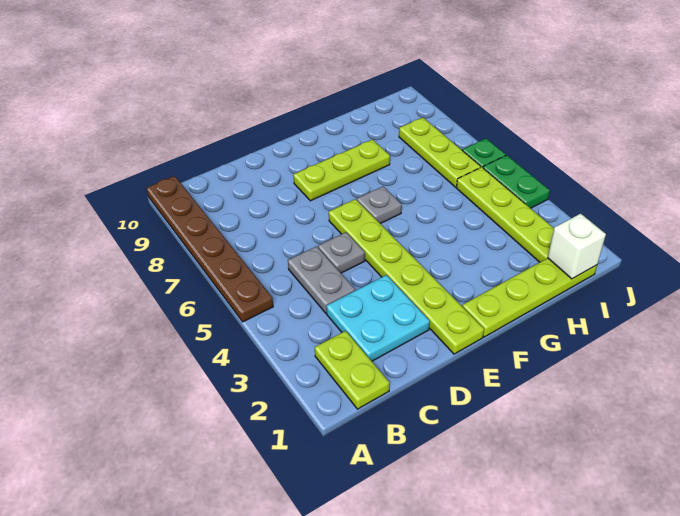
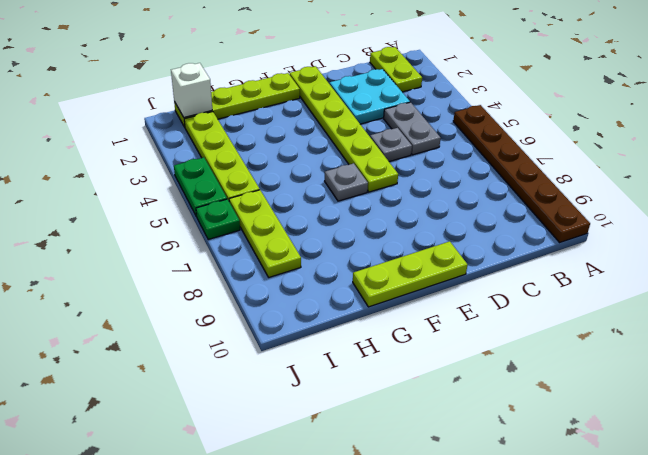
lime plate E8:G8 level 1 -> lime plate E10:G10 level 1

